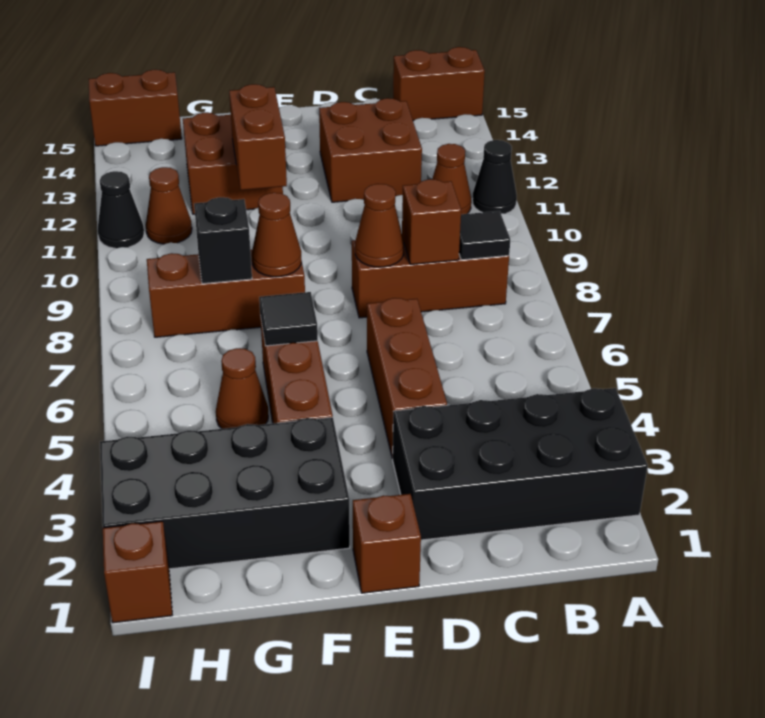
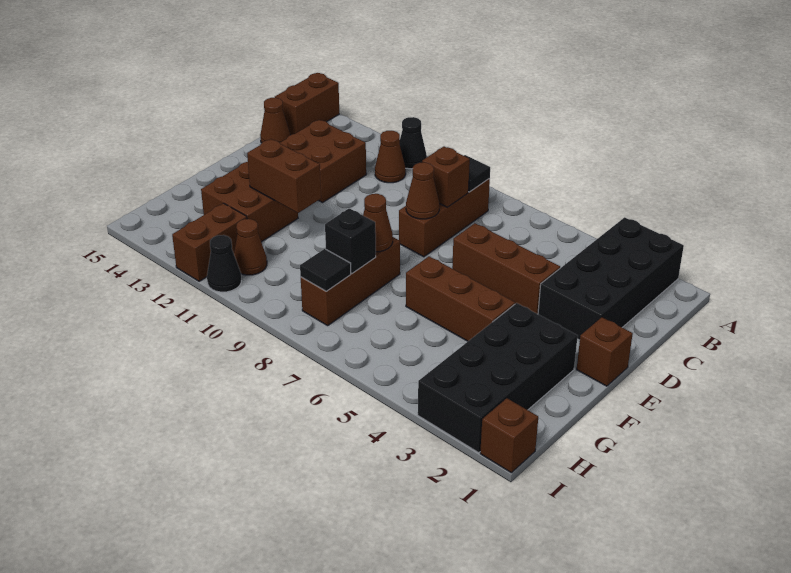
black tile F6 level 2 -> black tile H8 level 2
brown cone G5 level 1 -> brown cone C15 level 1
brown brick H15:I15 level 1 -> brown brick H12:I12 level 1

